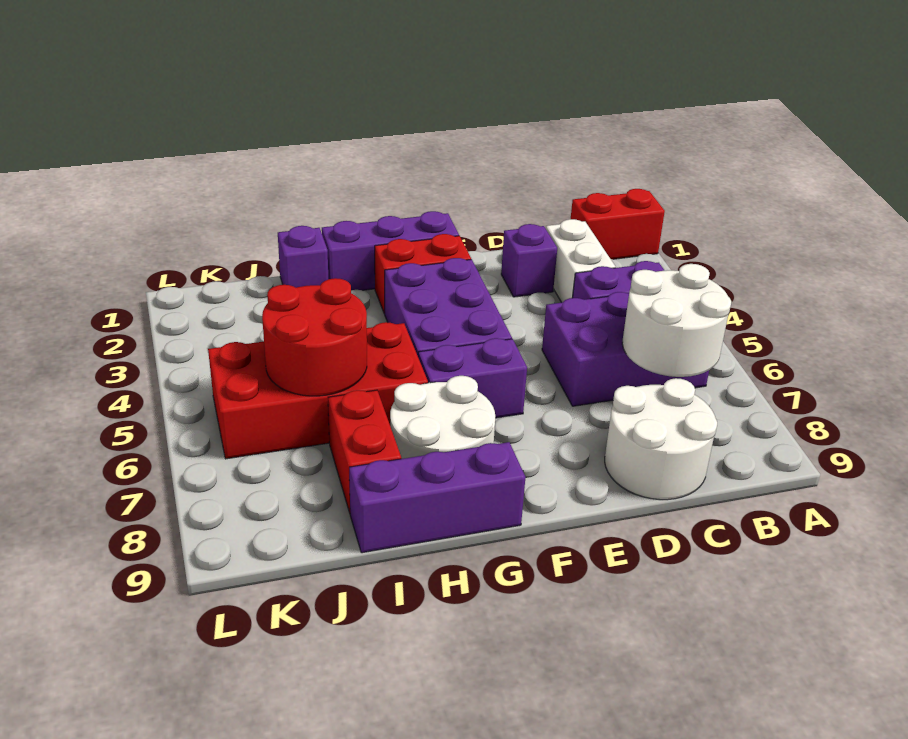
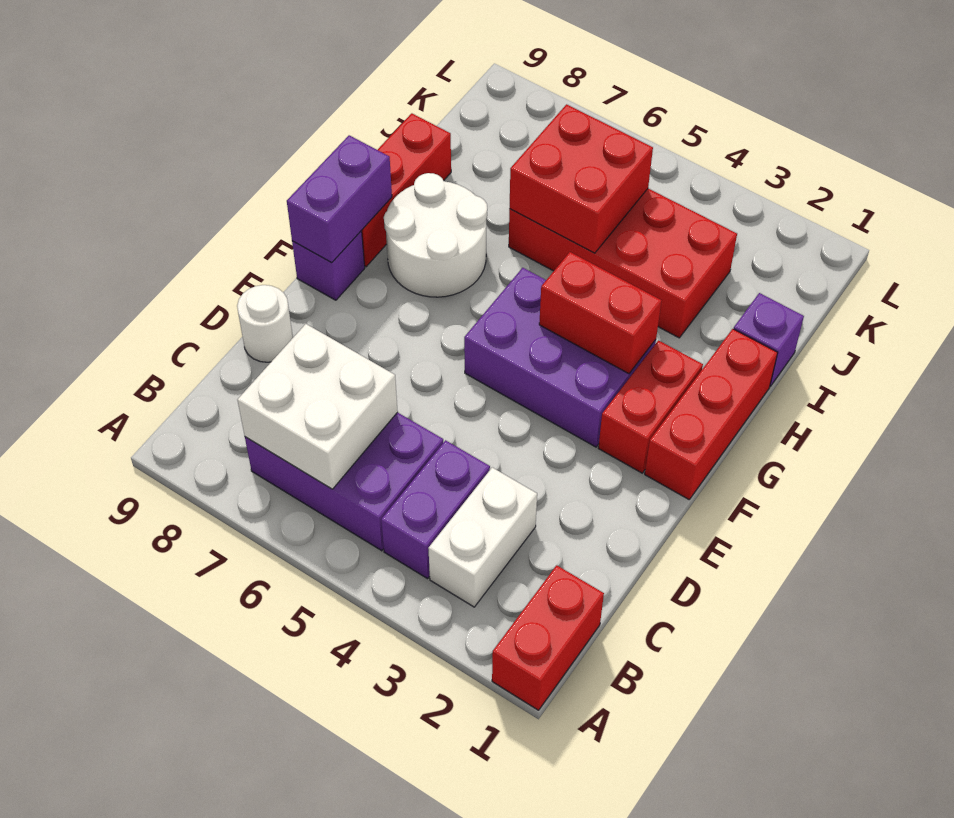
purple brick B5:D6 level 1 -> purple brick B5:C7 level 1
white round brick B6:C7 level 2 -> white brick B6:C7 level 2
white brick C2:C3 level 1 -> white brick B3:C3 level 1
white round brick C8:D9 level 1 -> white round brick D9 level 1
purple brick D2 level 1 -> purple brick F9 level 1
purple brick F1:H1 level 1 -> red brick F1:H1 level 1
purple brick F6:G6 level 1 -> purple brick F9:G9 level 2
purple brick G9:I9 level 1 -> red brick G9:I9 level 1
red brick H5:K6 level 1 -> red brick I3:J6 level 1
red round brick I5:J6 level 2 -> red brick I5:J6 level 2
red brick I7:I8 level 1 -> red brick G3:G4 level 2

